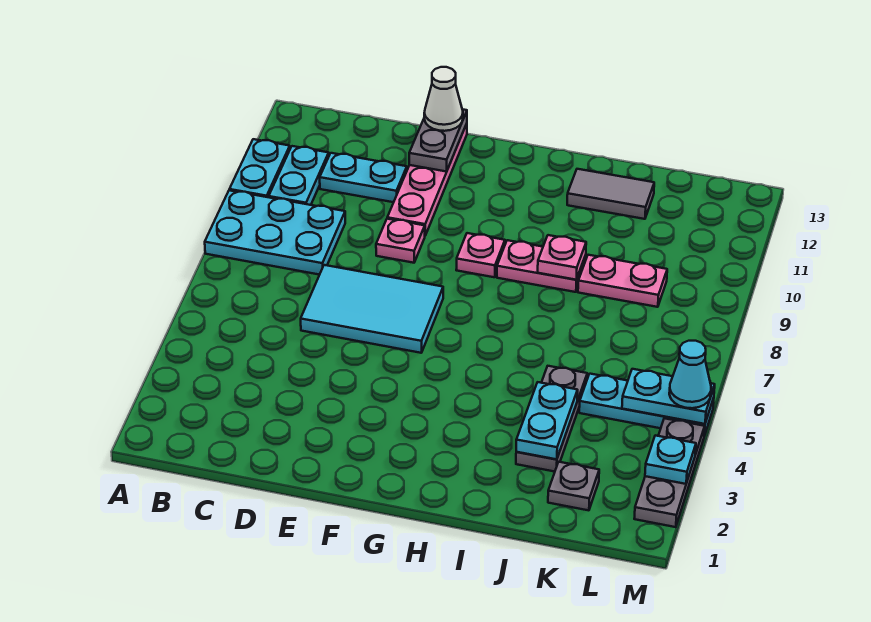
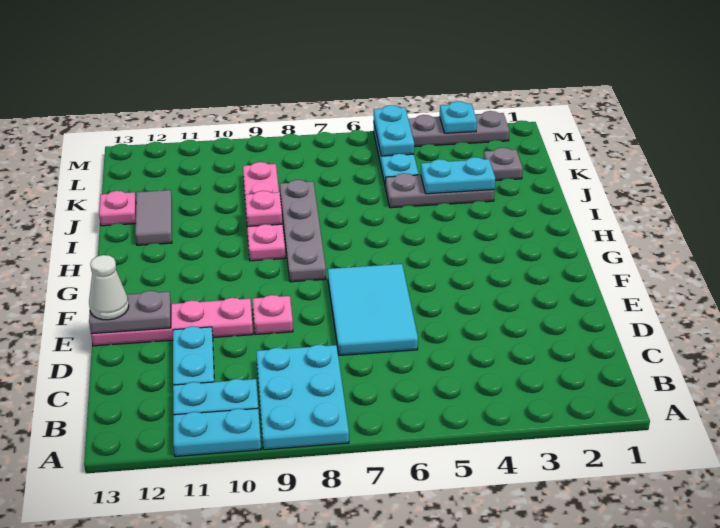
none -> grey plate G8:J8 level 1
pink plate G9 level 1 -> pink plate J13 level 1
cyan cone M5 level 3 -> none

